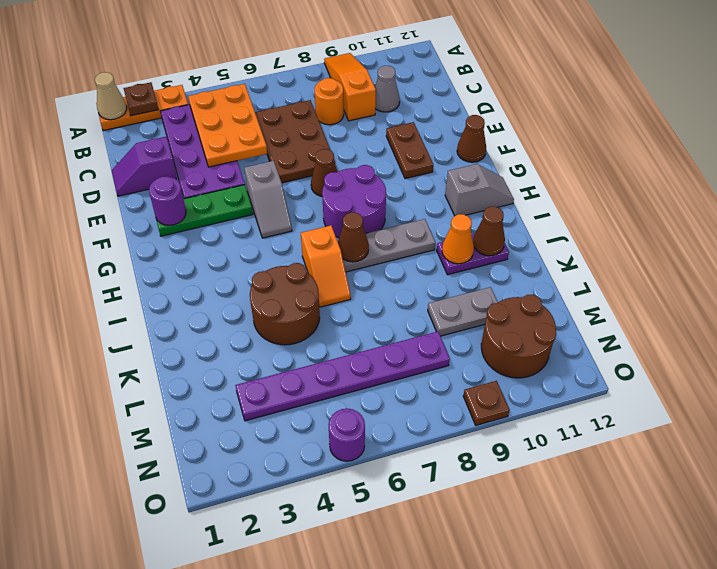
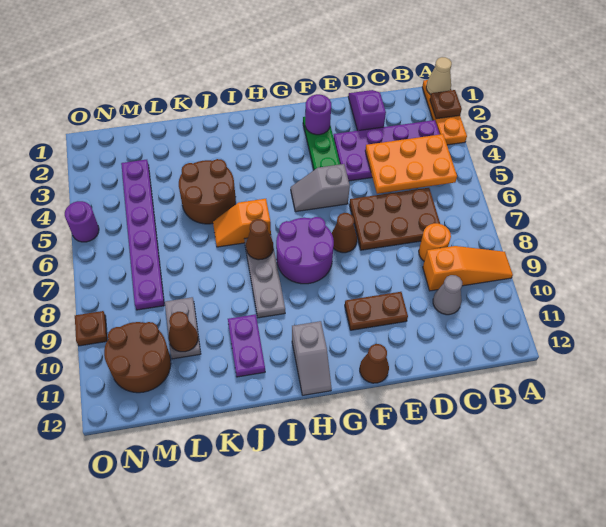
orange cone J10 level 2 -> none
brown cone J11 level 2 -> brown cone L10 level 2

